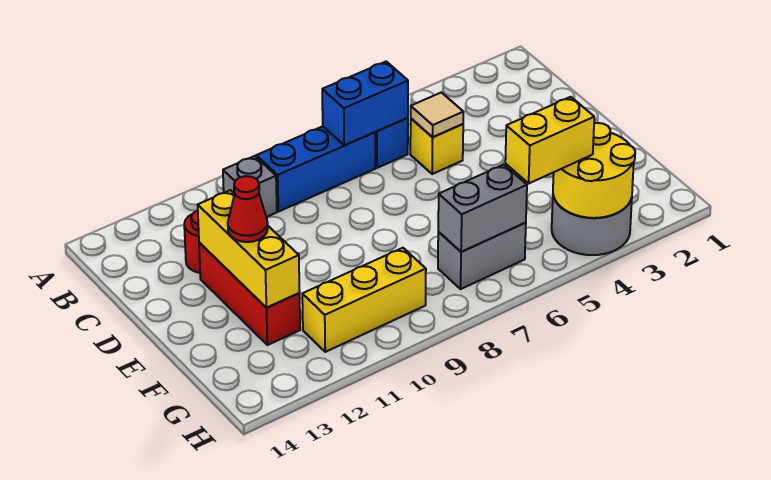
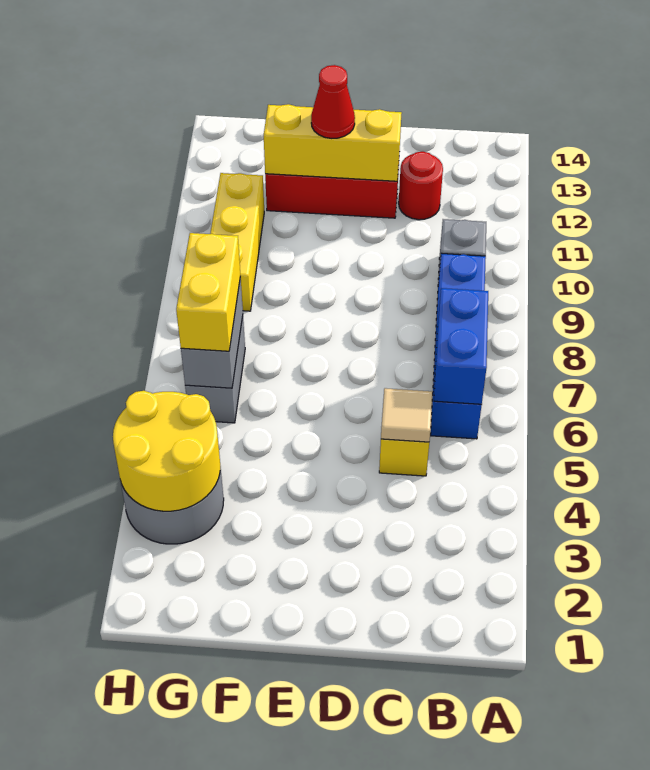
yellow brick G4:G5 level 3 -> yellow brick G6:G7 level 3

